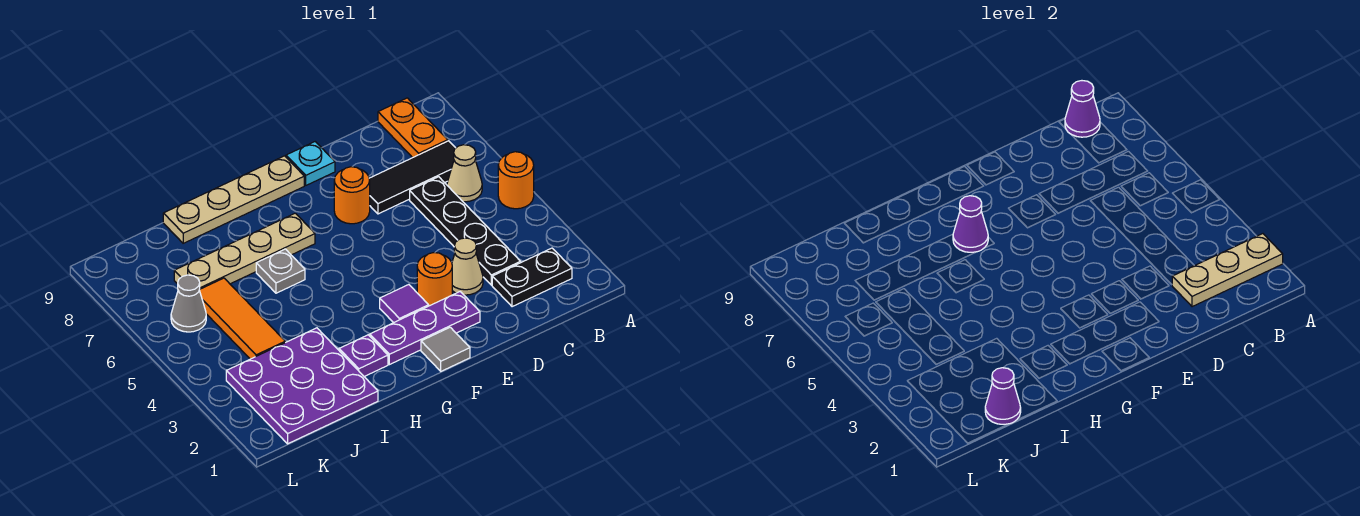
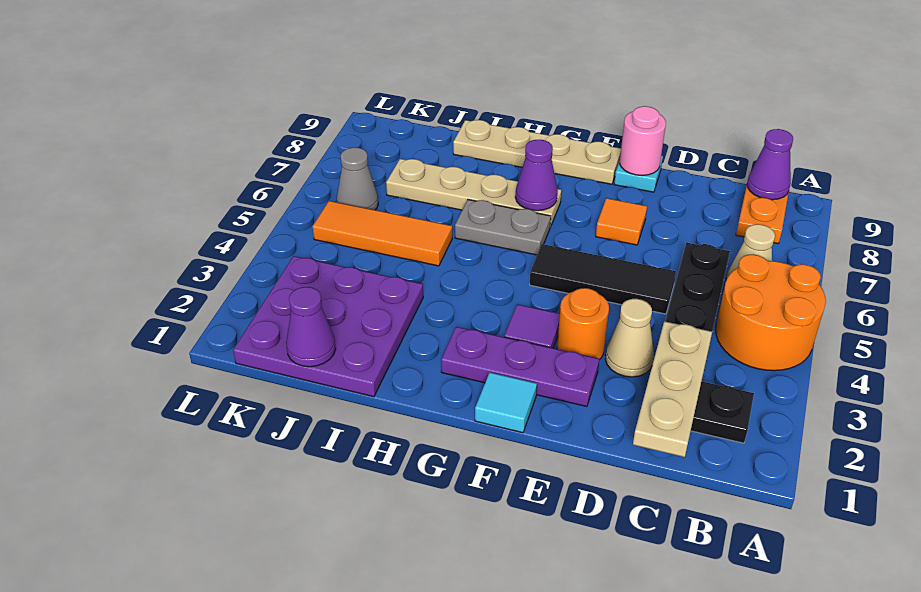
tan plate A2:C2 level 2 -> tan plate C1:C3 level 2
orange round brick A5 level 1 -> orange round brick A4:B5 level 1
black tile B7:D7 level 1 -> black tile D5:F5 level 1
orange round brick E7 level 1 -> orange tile E7 level 1
none -> pink round brick E9 level 2
grey tile F1 level 1 -> cyan tile F1 level 1
purple plate H2 level 1 -> none
grey plate H6 level 1 -> grey plate G6:H6 level 1
orange tile J4:J6 level 1 -> orange tile I5:K5 level 1

